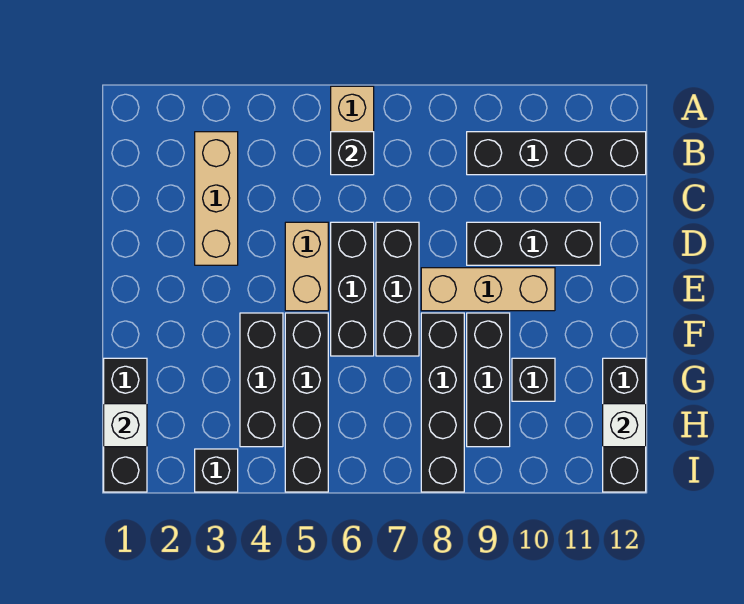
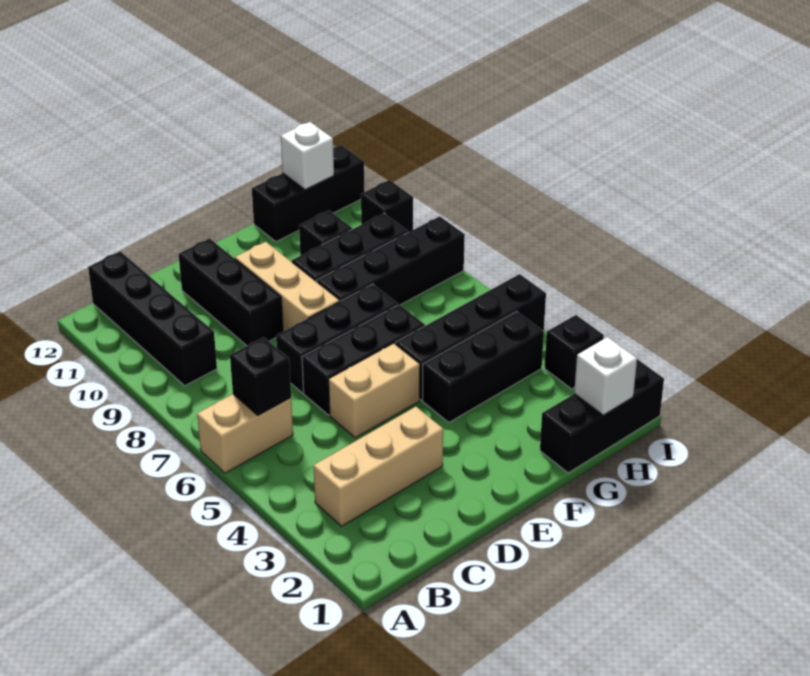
none -> black brick I10 level 1

